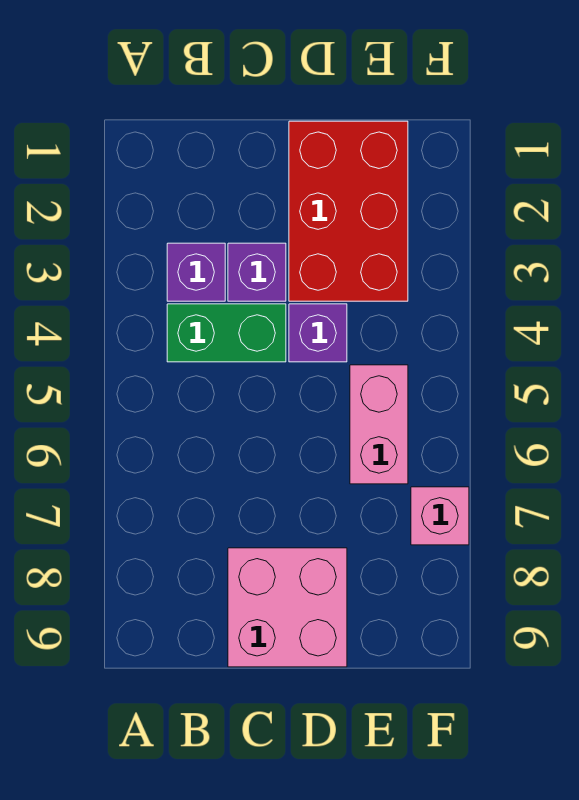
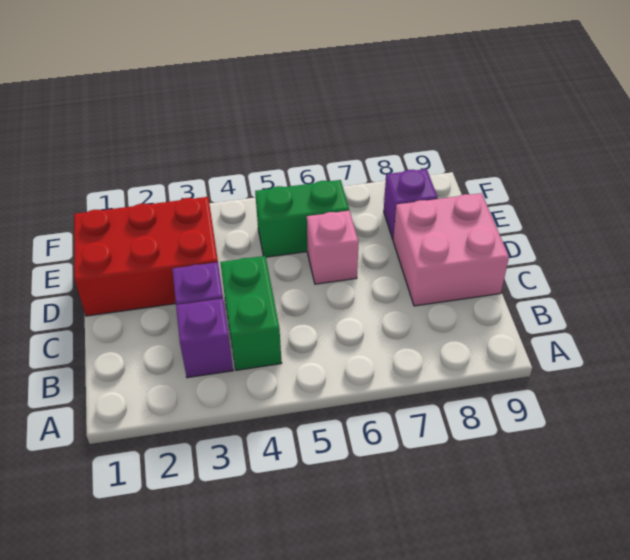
purple brick D4 level 1 -> purple brick E8 level 1
pink brick E5:E6 level 1 -> green brick E5:E6 level 1
pink brick F7 level 1 -> pink brick D6 level 1

